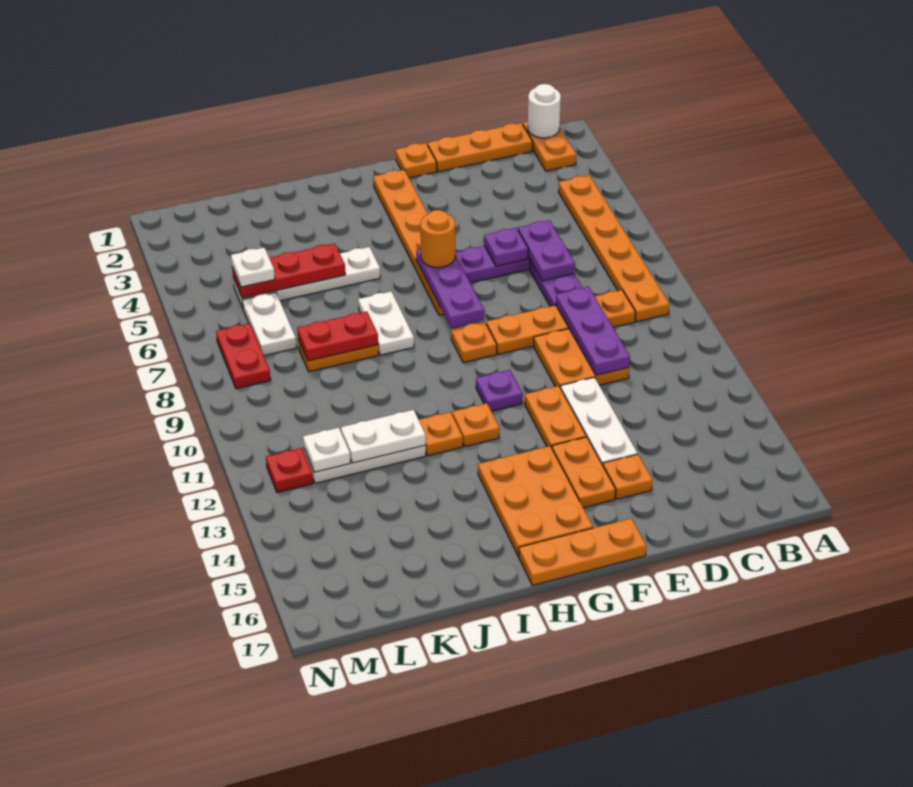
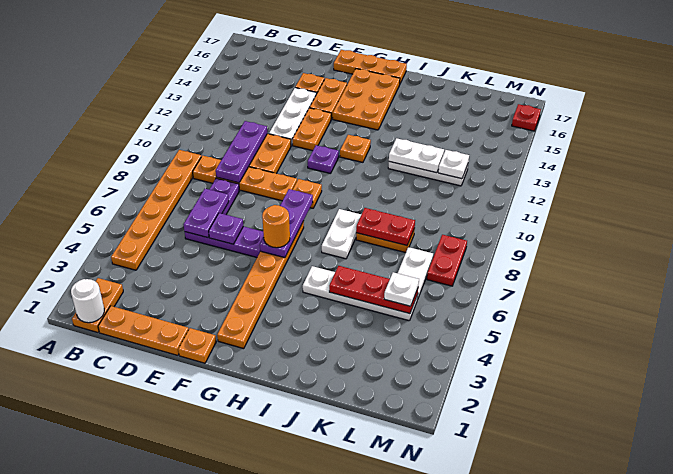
orange plate I12 level 1 -> none
red plate M12 level 1 -> red plate N16 level 1

